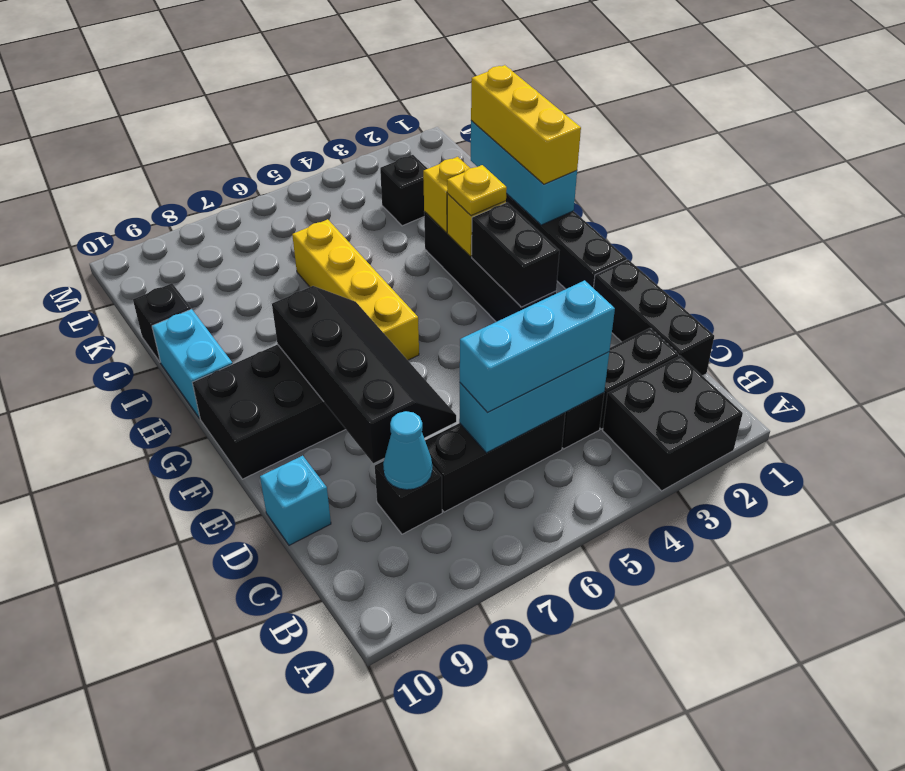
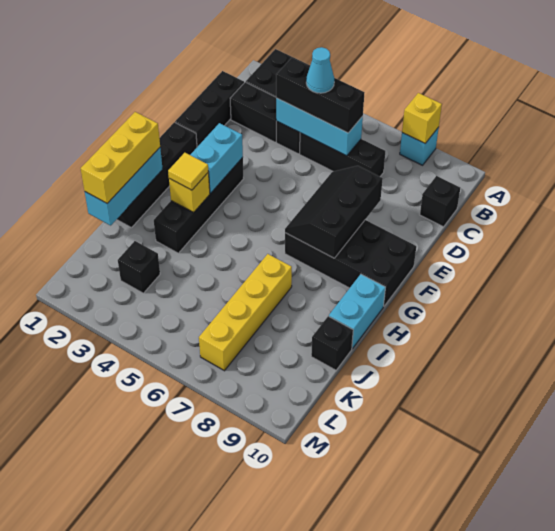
cyan brick C4:C6 level 3 -> black brick C4:C6 level 3
black brick C8 level 1 -> black brick C10 level 1
cyan cone C8 level 2 -> cyan cone C5 level 4
black slope D7:G8 level 2 top 8 -> black slope E7:G8 level 2 top 8
cyan brick D10 level 1 -> cyan brick A8 level 1
black brick F3:G3 level 2 -> cyan brick F3:G3 level 2
yellow brick G6:J6 level 1 -> yellow brick I7:L7 level 1
yellow plate H3 level 3 -> yellow tile H3 level 3
yellow brick I3 level 2 -> yellow brick A8 level 2

